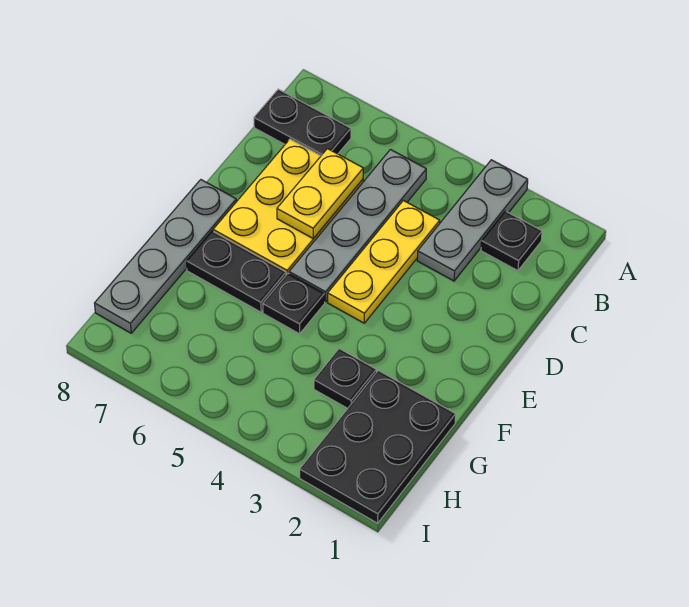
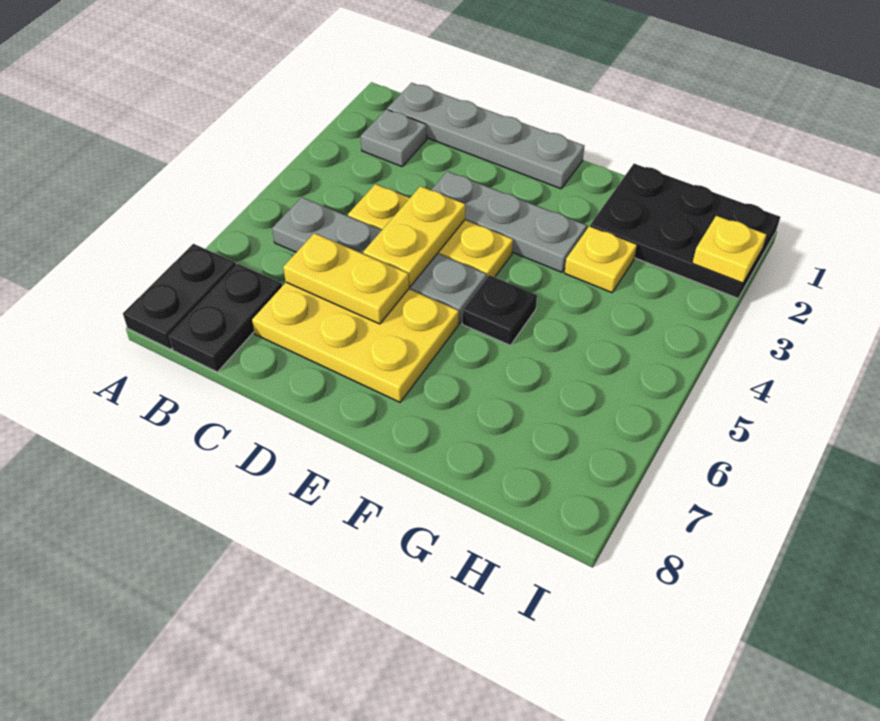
grey plate A3:C3 level 1 -> grey plate D3:F3 level 1
black plate B2 level 1 -> grey plate B2 level 1
none -> yellow plate D4:D5 level 2
grey plate E8:H8 level 1 -> grey plate B1:E1 level 1
black plate F6:F7 level 1 -> black plate A7:A8 level 1
black plate G3 level 1 -> yellow plate G3 level 1
none -> yellow plate I2 level 2

